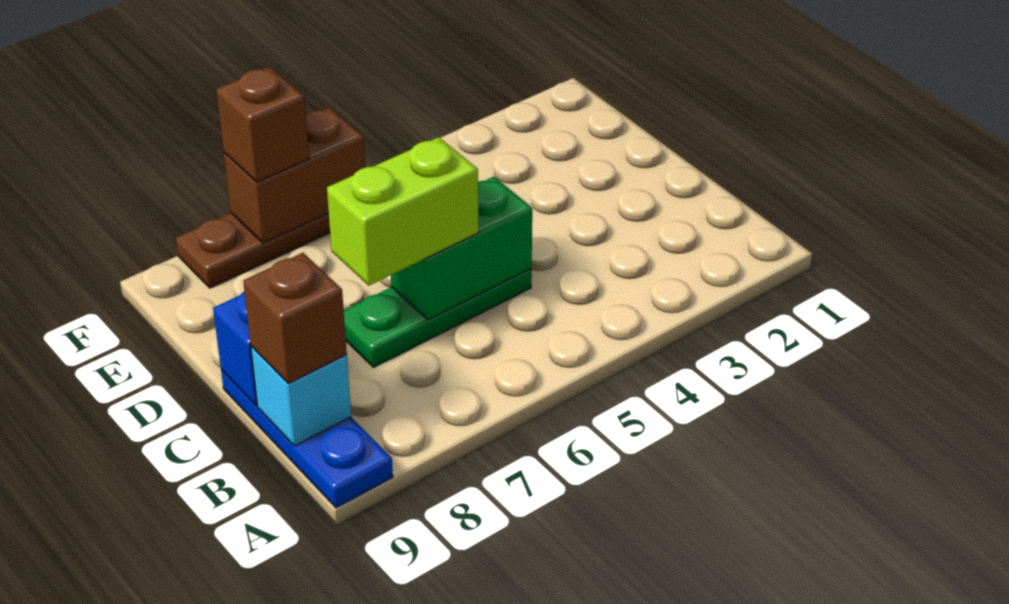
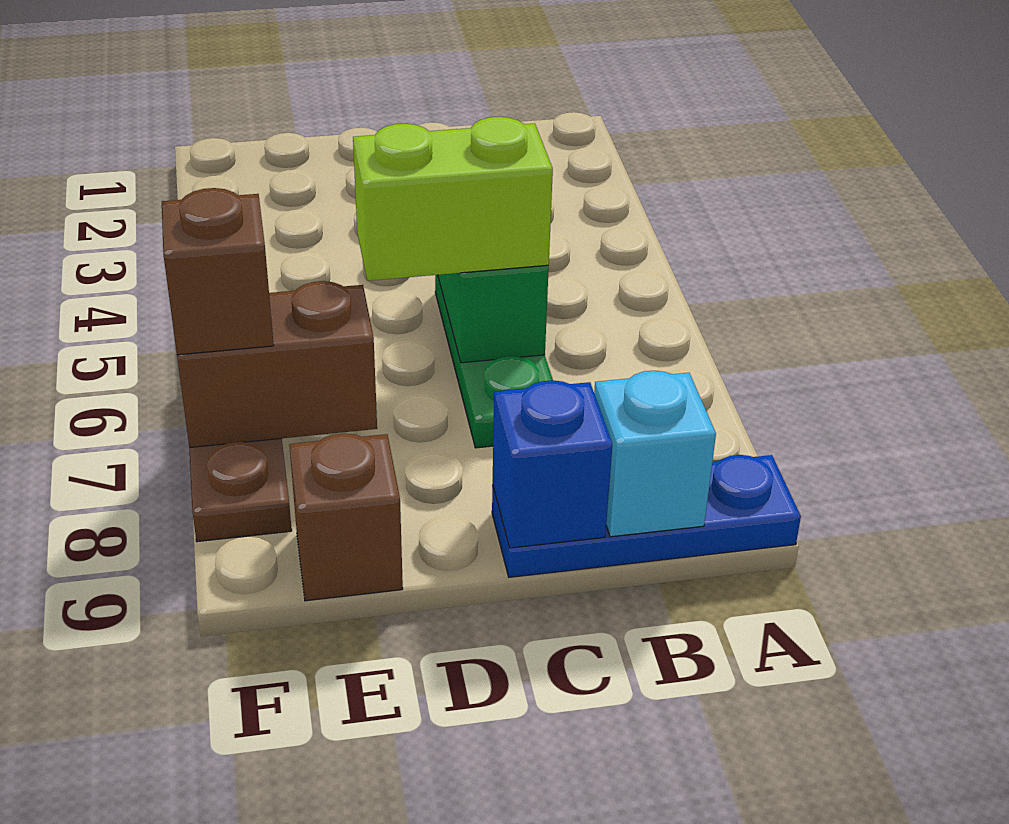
brown brick B9 level 3 -> brown brick E9 level 1
lime brick C6:C7 level 3 -> lime brick C6:D6 level 3
brown brick F6:F7 level 2 -> brown brick E7:F7 level 2

